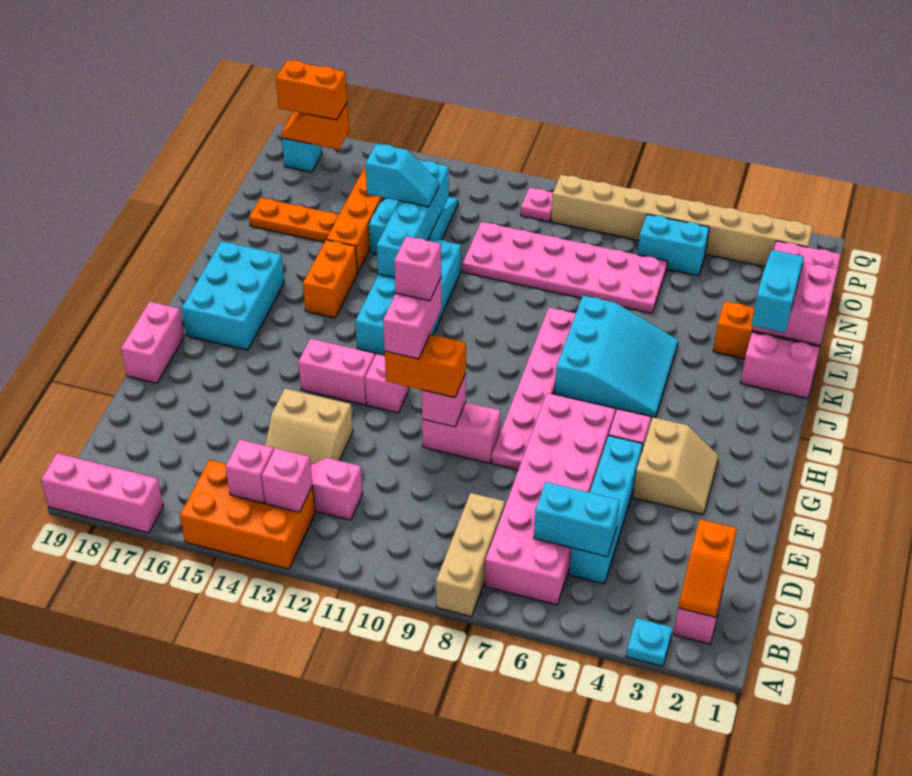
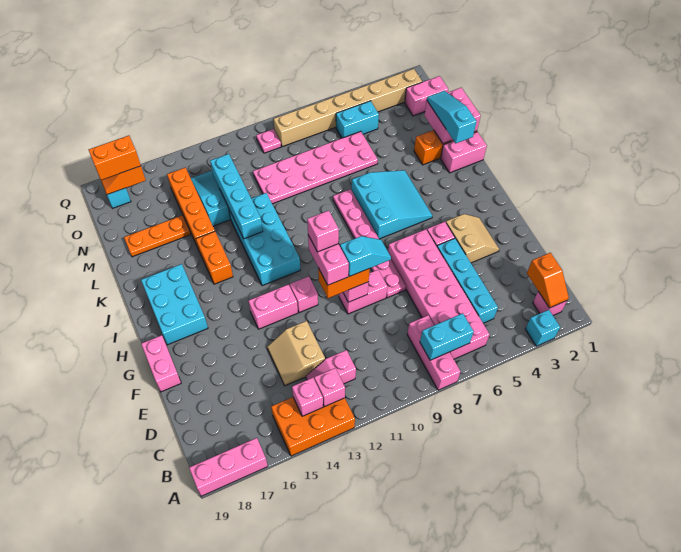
cyan plate A3 level 1 -> cyan brick A3 level 1
tan brick A8:C8 level 1 -> pink brick A8:C8 level 1
cyan brick C5:C6 level 2 -> cyan brick B7:B8 level 2
tan slope D13:E14 level 1 top E -> tan slope D13:E14 level 1 top 13
cyan slope M13:M14 level 3 top 14 -> cyan slope F9:F10 level 4 top 10

